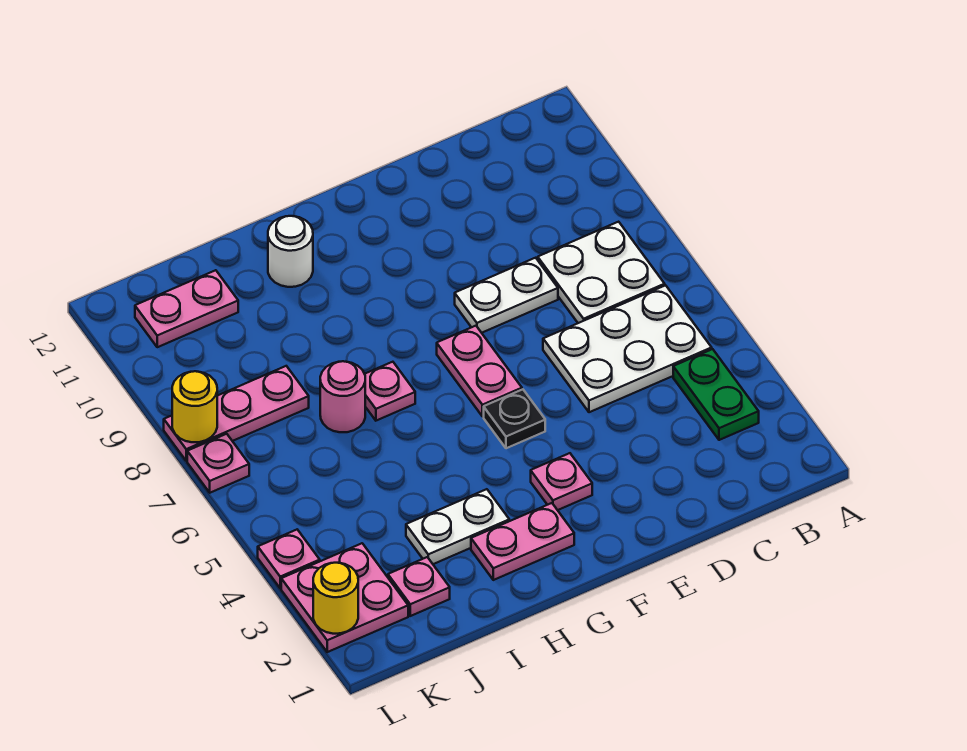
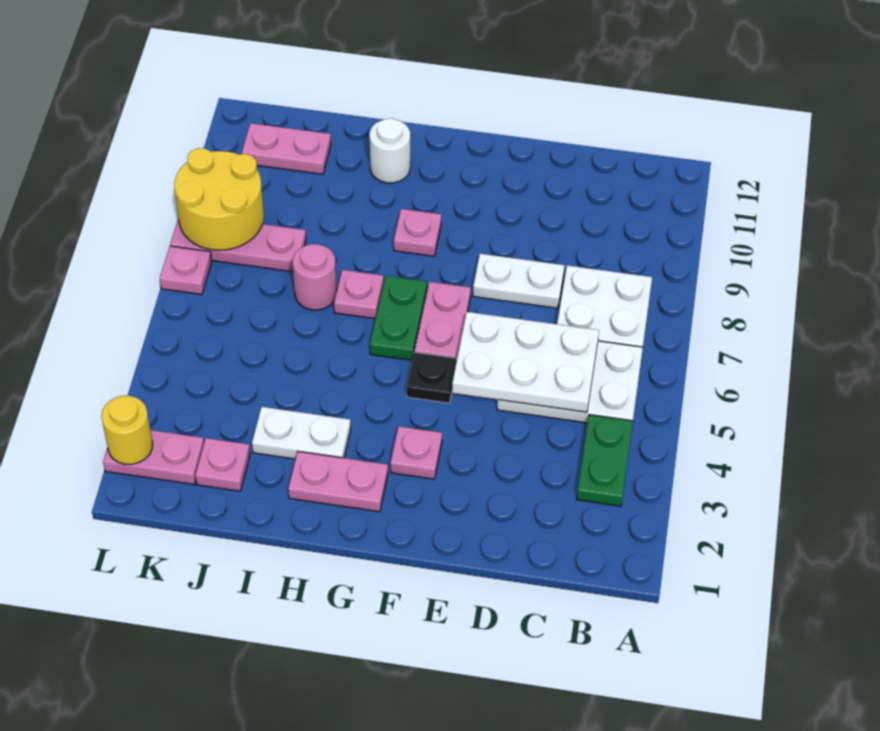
none -> white plate C5:E6 level 2
none -> green plate G6:G7 level 1
pink plate K2:L3 level 1 -> pink plate K2:L2 level 1
pink plate L4 level 1 -> pink plate G9 level 1
yellow round brick L8 level 2 -> yellow round brick K8:L9 level 2

